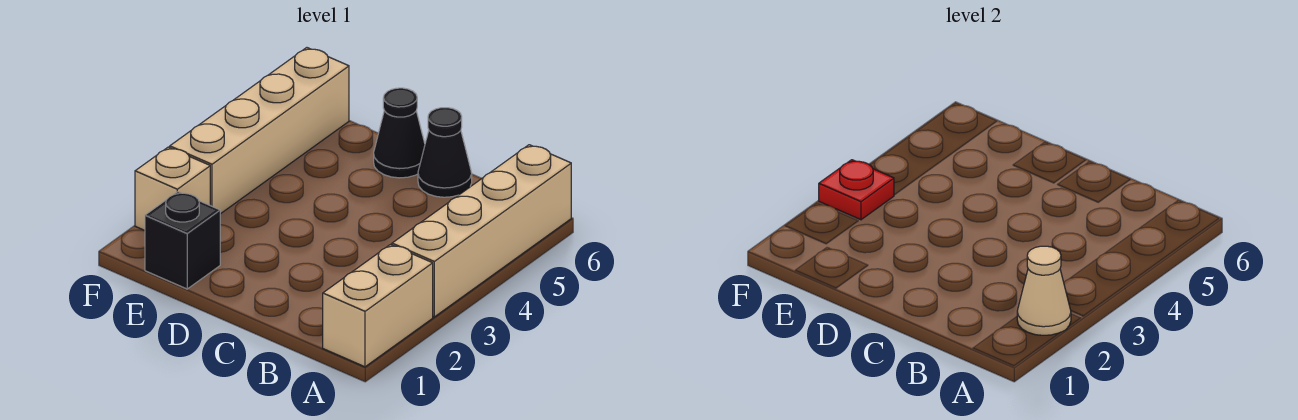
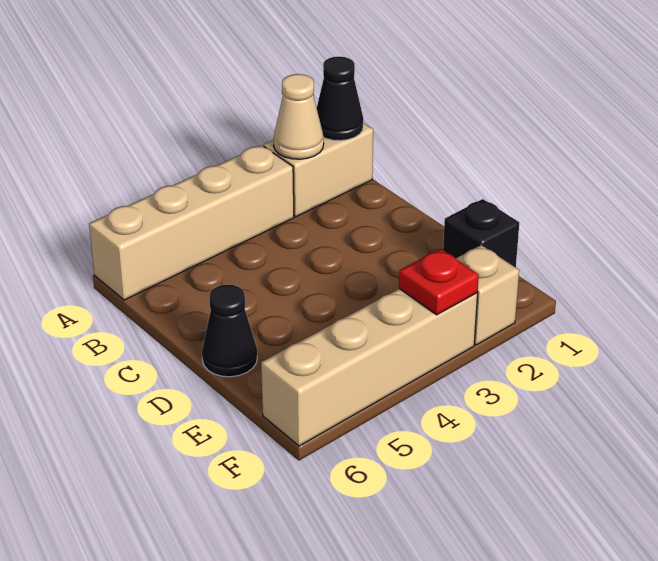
black cone C6 level 1 -> black cone A1 level 2

